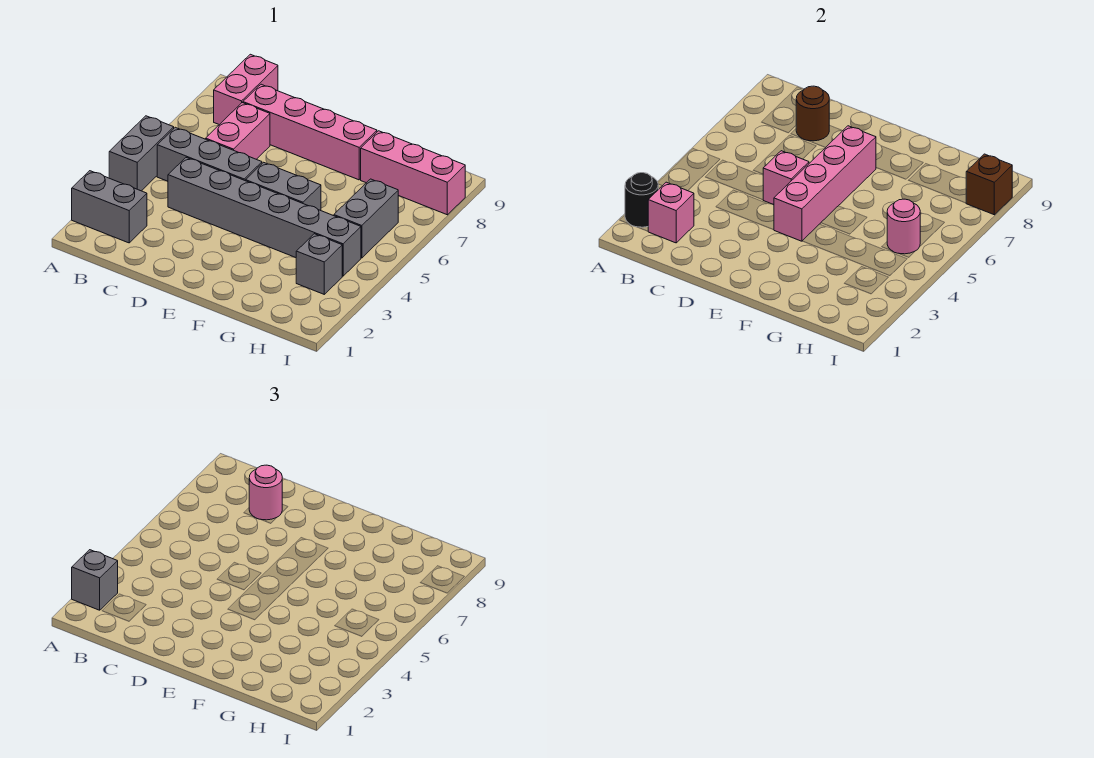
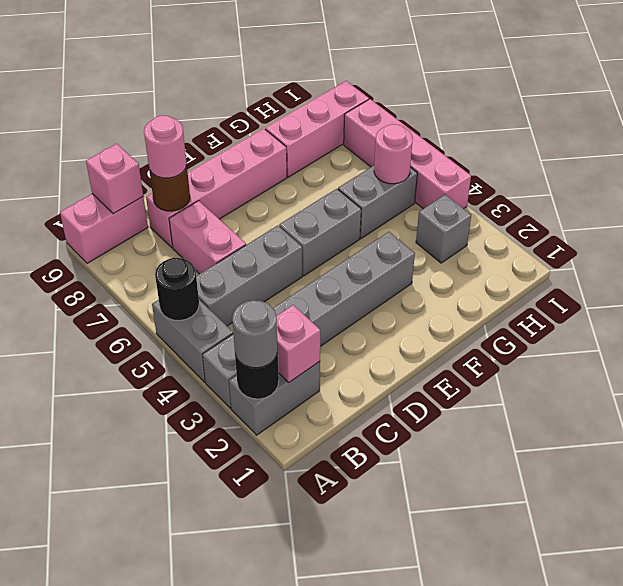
grey brick A2 level 3 -> grey round brick A2 level 3
none -> black round brick A5 level 2
pink brick B8:B9 level 1 -> pink brick A9:B9 level 1
grey brick C4:H4 level 1 -> grey brick A3:F3 level 1
pink brick D5 level 2 -> pink brick B9 level 2
pink brick E4:E7 level 2 -> pink brick I4:I7 level 1
grey brick H5:H6 level 1 -> grey brick G5:H5 level 1
brown brick I8 level 2 -> none

